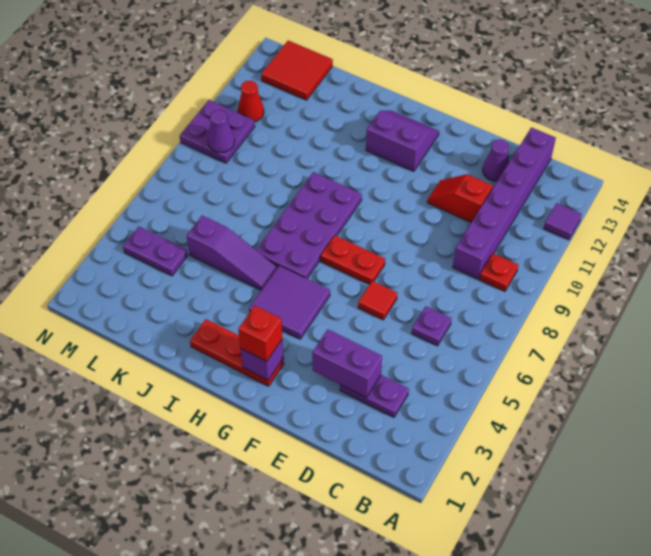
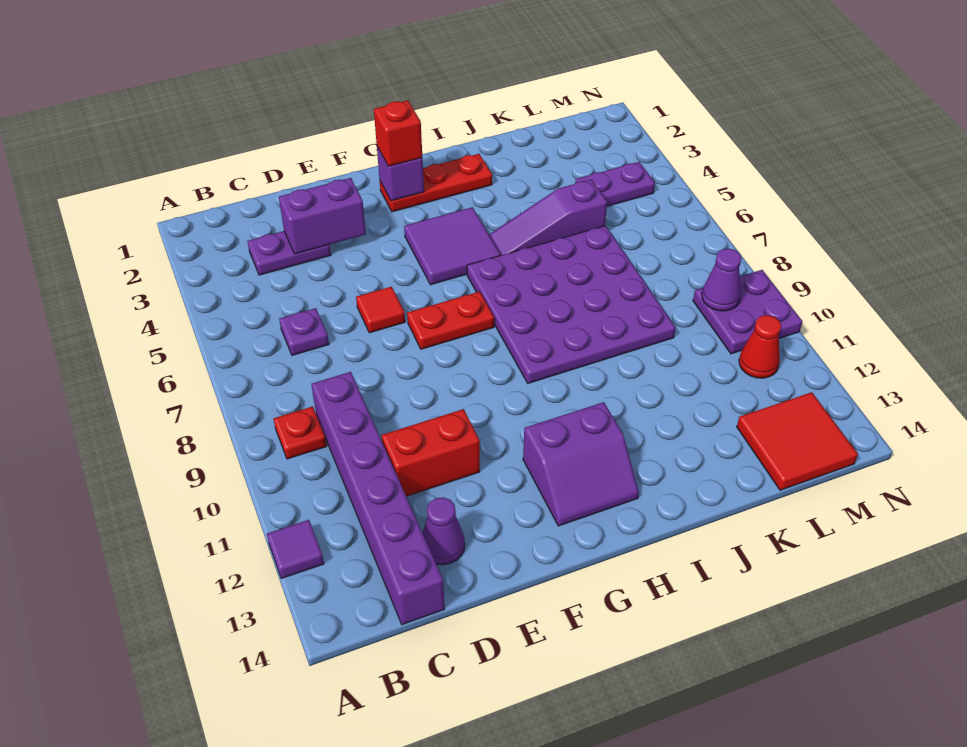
red slope D11:E11 level 1 top D -> red brick D11:E11 level 1
purple plate H6:I9 level 1 -> purple plate H6:K9 level 1

